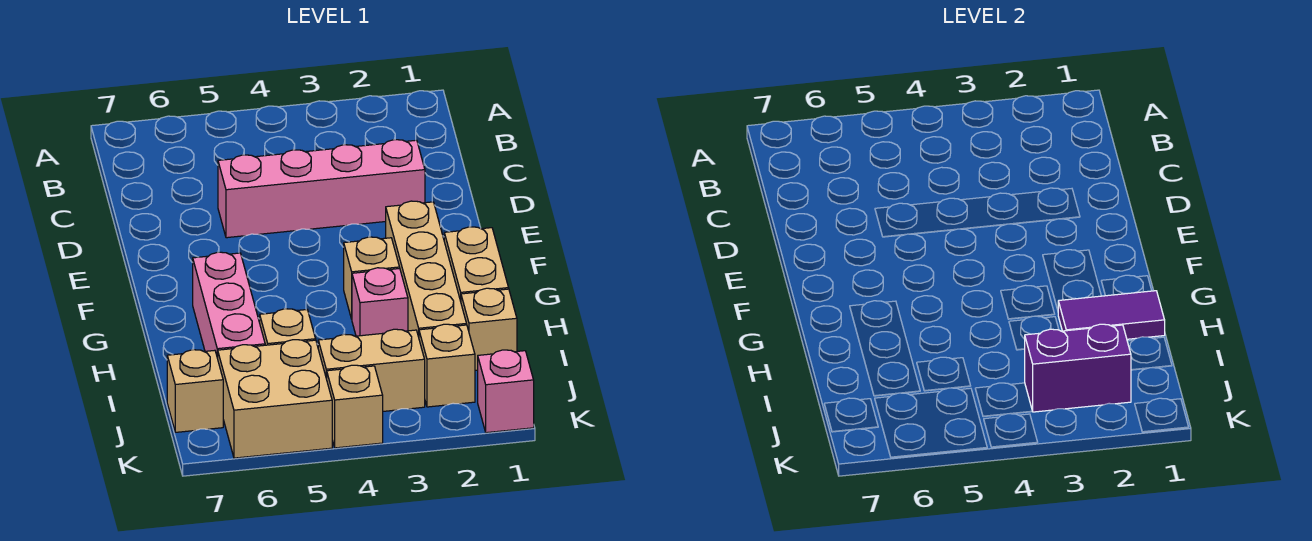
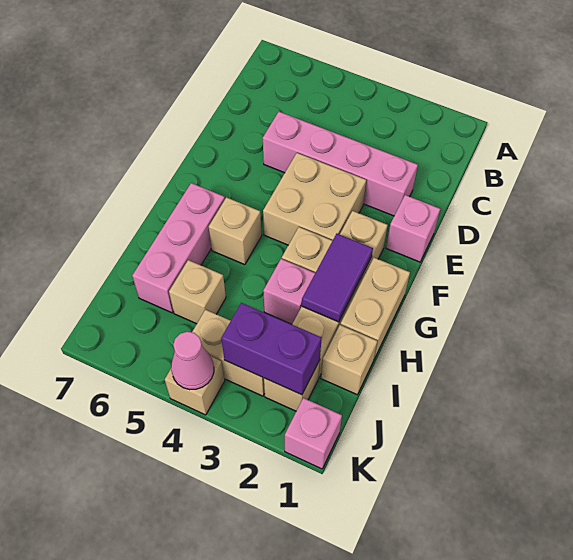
none -> pink brick E1 level 1
purple tile H1:H2 level 2 -> purple tile G2:H2 level 2
tan brick J5:K6 level 1 -> tan brick E3:F4 level 1
tan brick J7 level 1 -> tan brick G5 level 1
none -> pink cone K4 level 2

